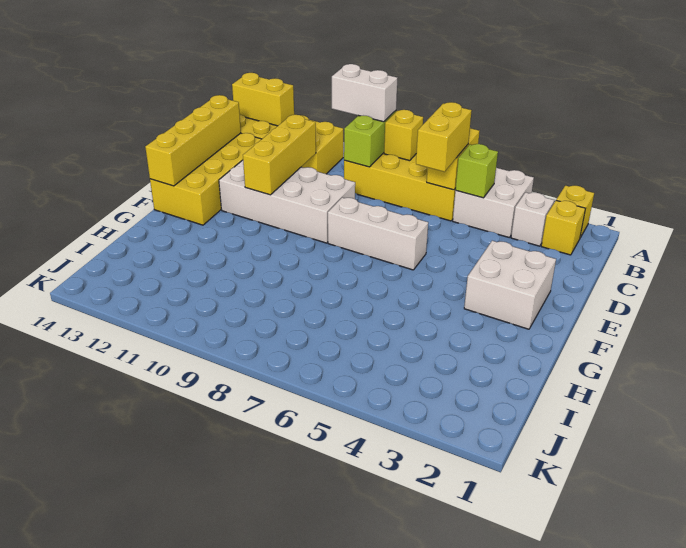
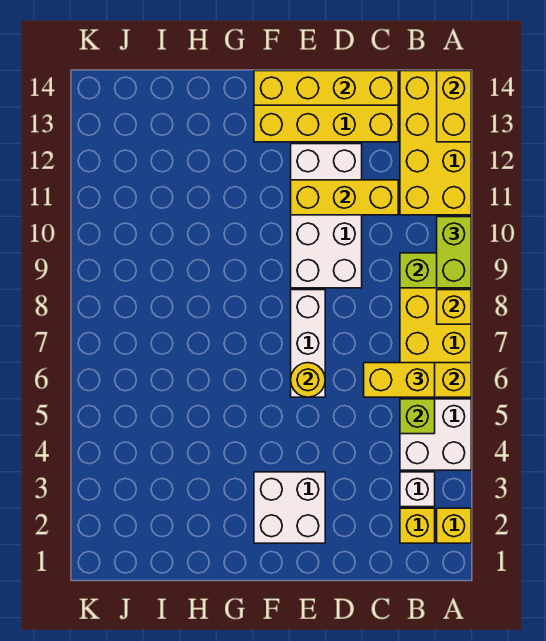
white brick A9:A10 level 3 -> lime brick A9:A10 level 3
none -> yellow round brick E6 level 2

